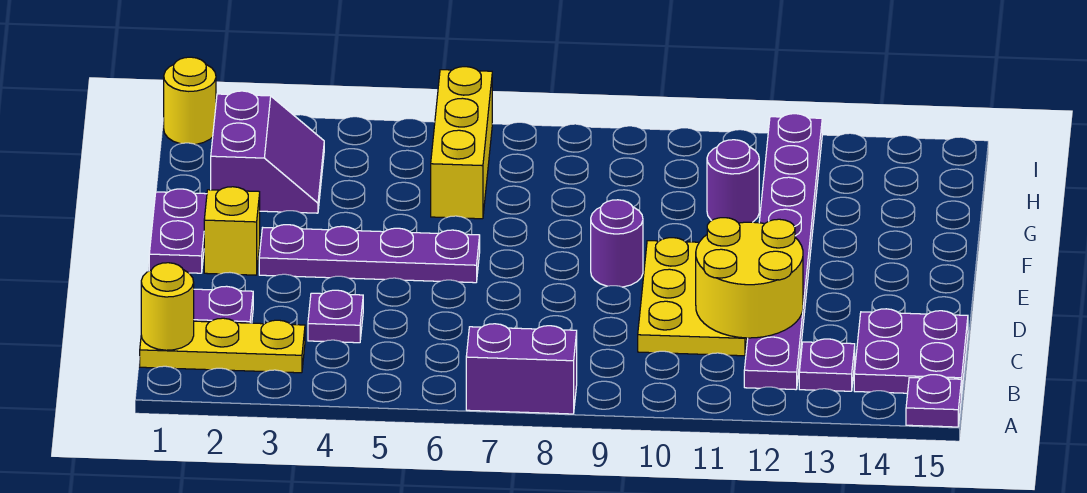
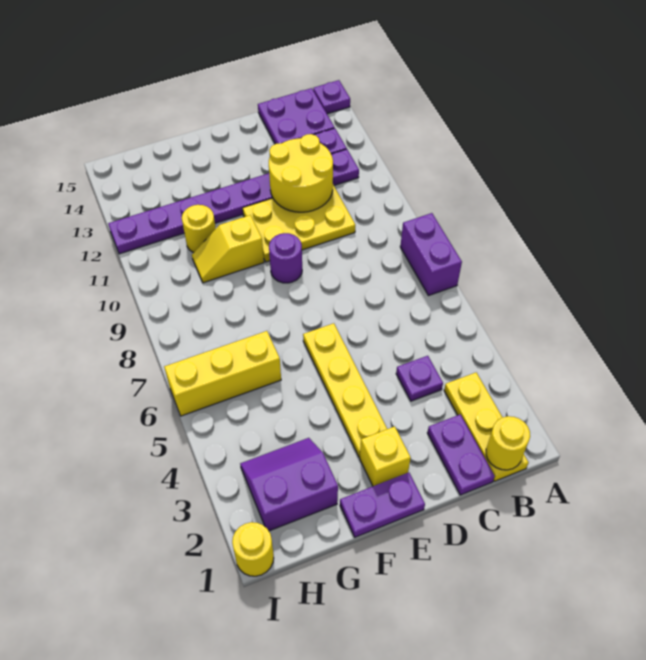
purple plate E3:E6 level 1 -> yellow plate E3:E6 level 1
none -> yellow slope F10:G10 level 1 top F
purple round brick G11 level 1 -> yellow round brick G11 level 1

